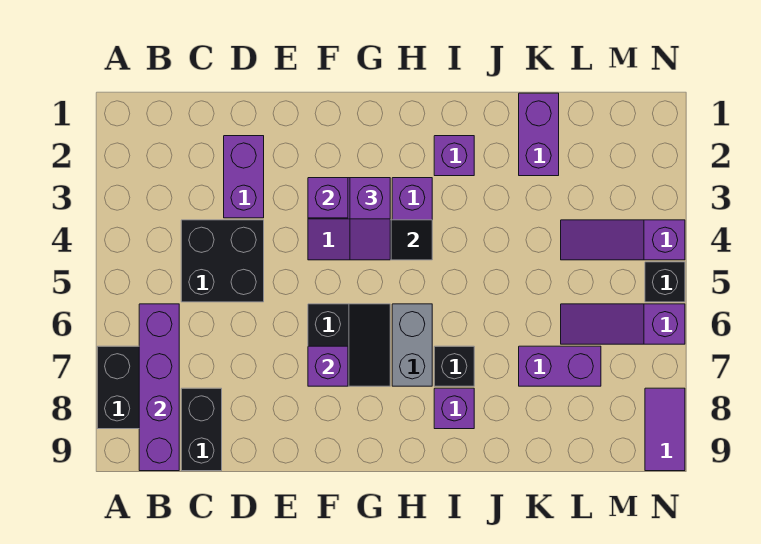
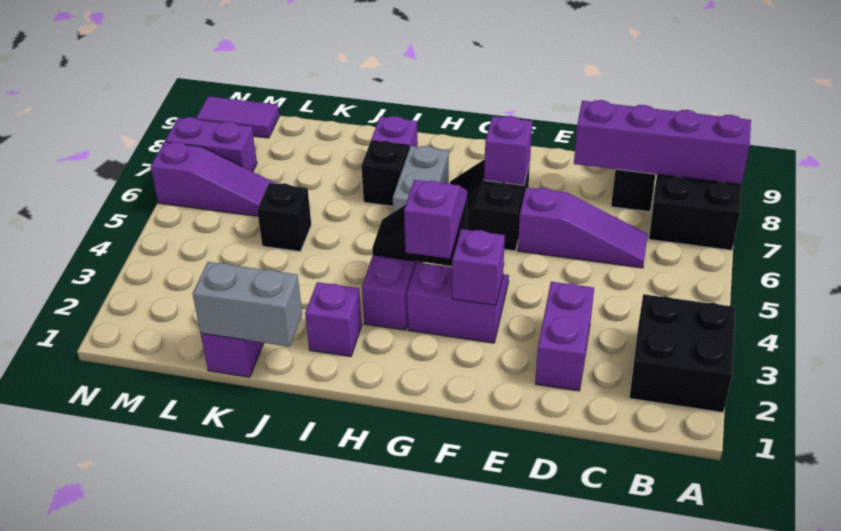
purple brick B6:B9 level 2 -> purple brick A8:D8 level 2
black brick C4:D5 level 1 -> black brick A2:B3 level 1
none -> grey brick J1:K1 level 2
purple brick K7:L7 level 1 -> purple brick M7:N7 level 1
purple slope L4:N4 level 1 top N -> purple slope C6:E6 level 1 top E
black brick N5 level 1 -> black brick K5 level 1
purple tile N8:N9 level 1 -> purple tile M9:N9 level 1

